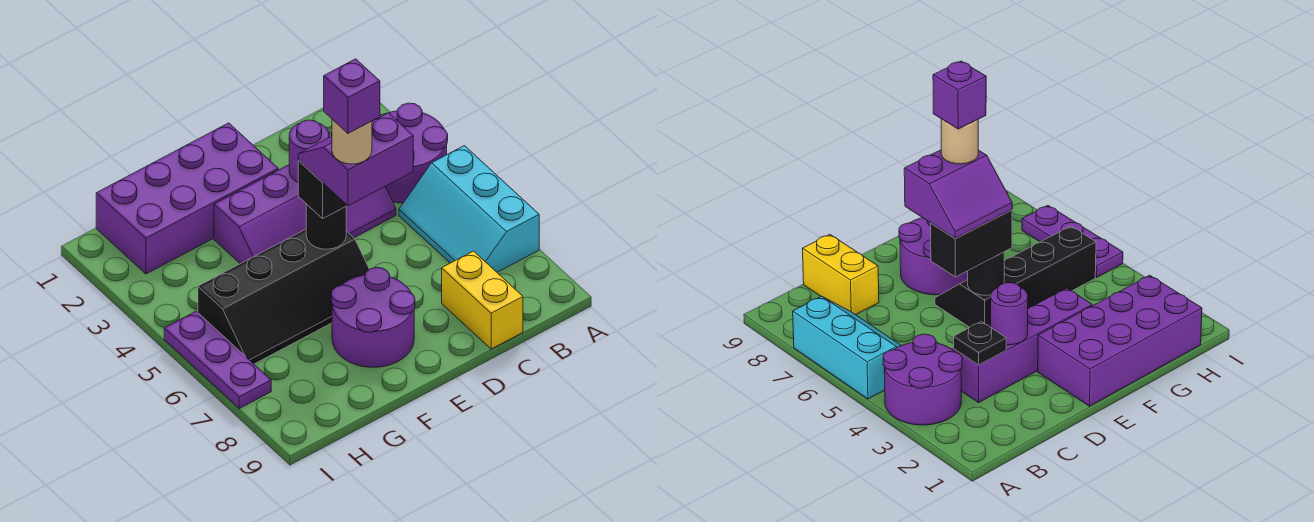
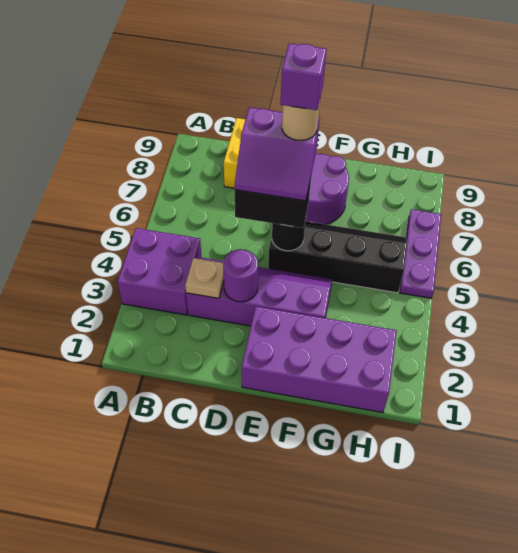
purple round brick A3:B4 level 1 -> purple brick A3:B4 level 1
cyan slope A5:B7 level 1 top A -> none
black plate C3 level 2 -> tan plate C3 level 2

